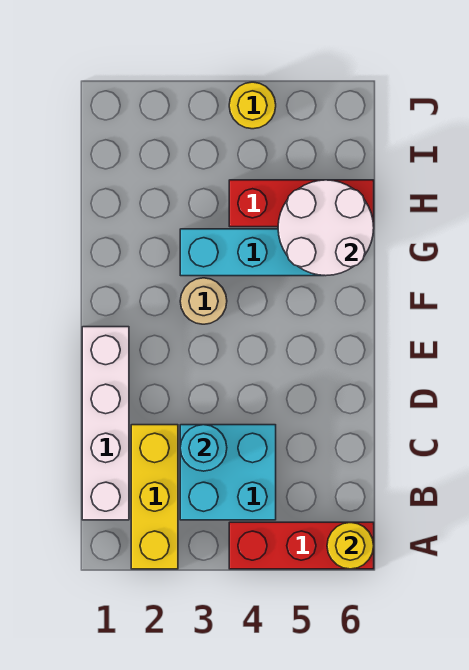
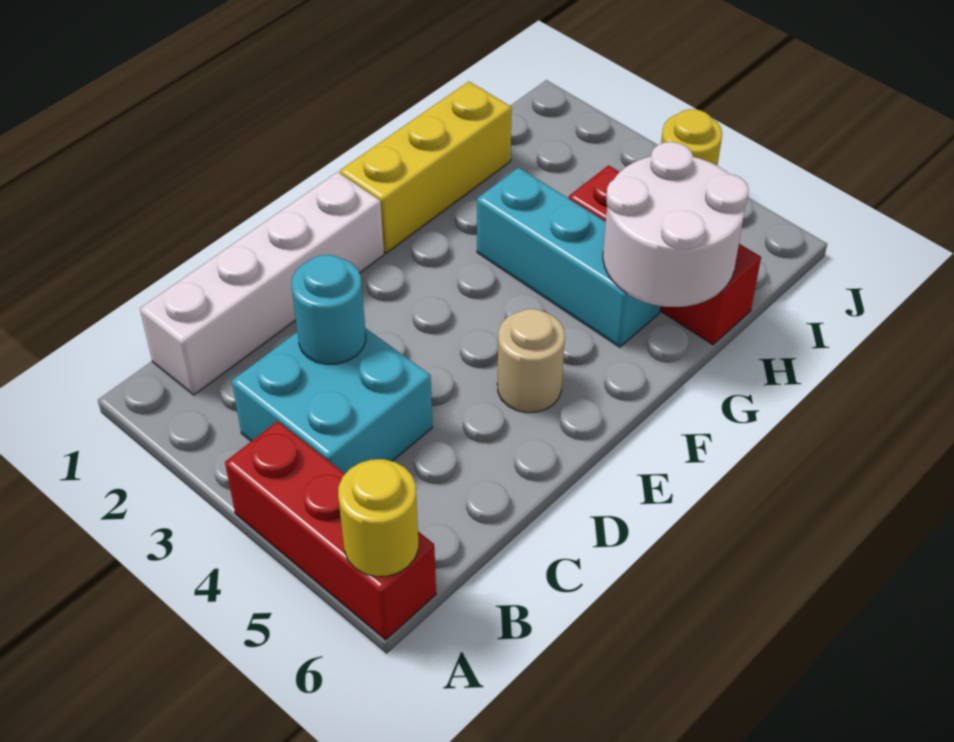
yellow brick A2:C2 level 1 -> yellow brick F1:H1 level 1
tan round brick F3 level 1 -> tan round brick E5 level 1

